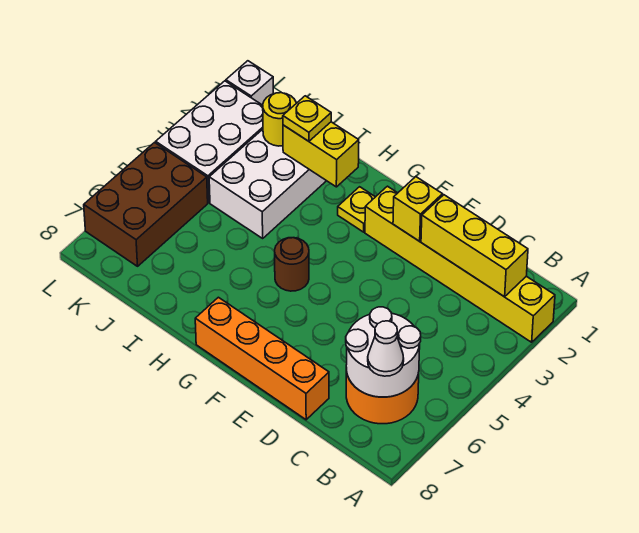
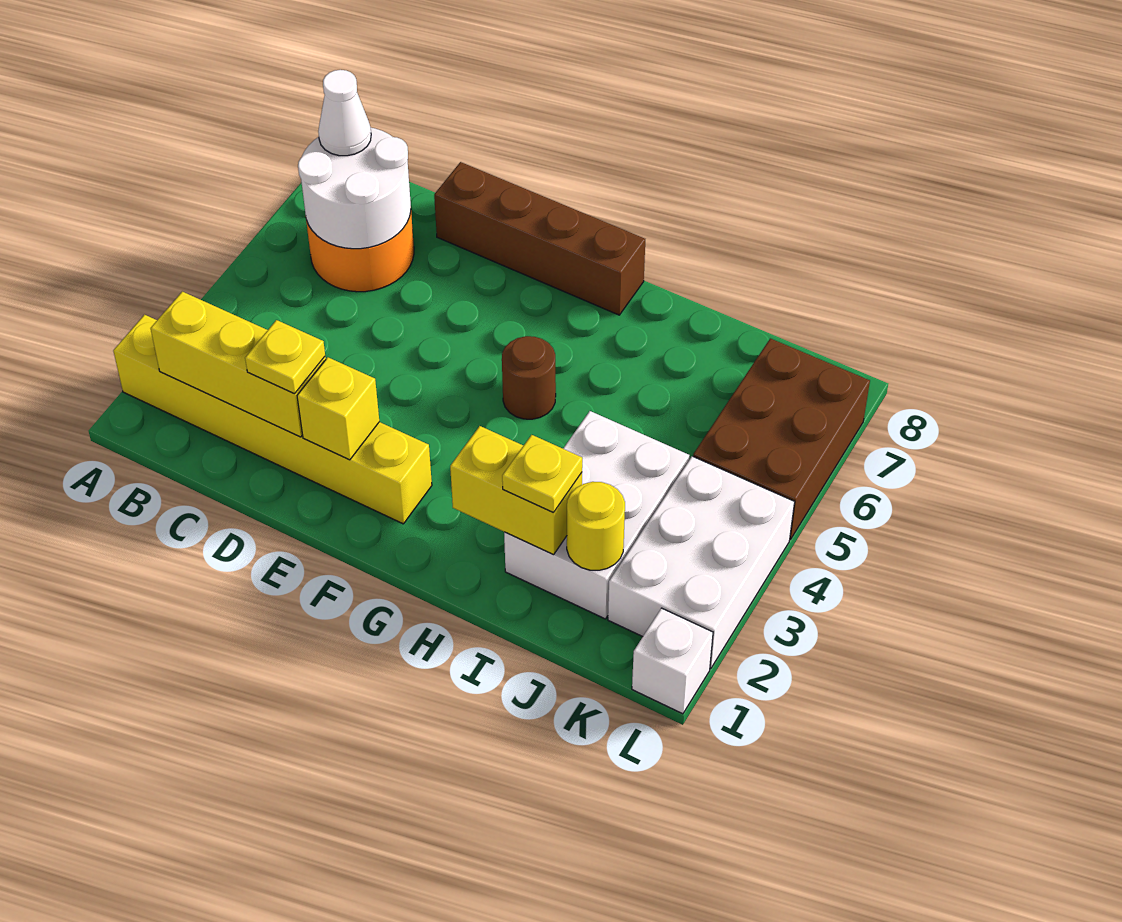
orange brick D8:G8 level 1 -> brown brick D8:G8 level 1
yellow plate G2 level 1 -> yellow plate D2 level 3

